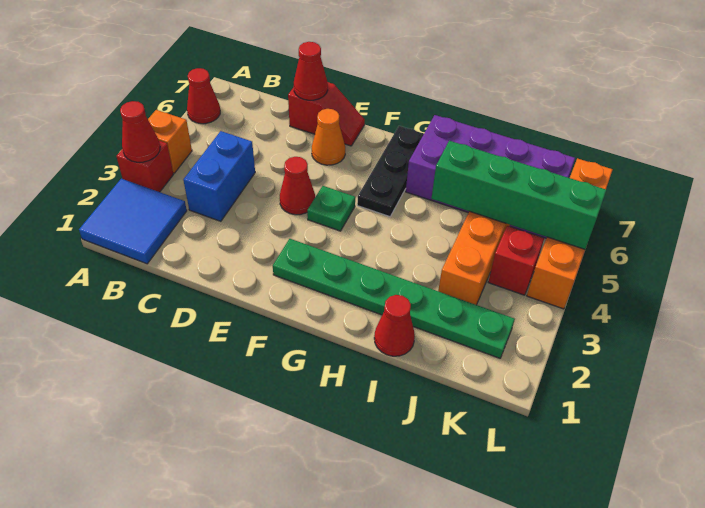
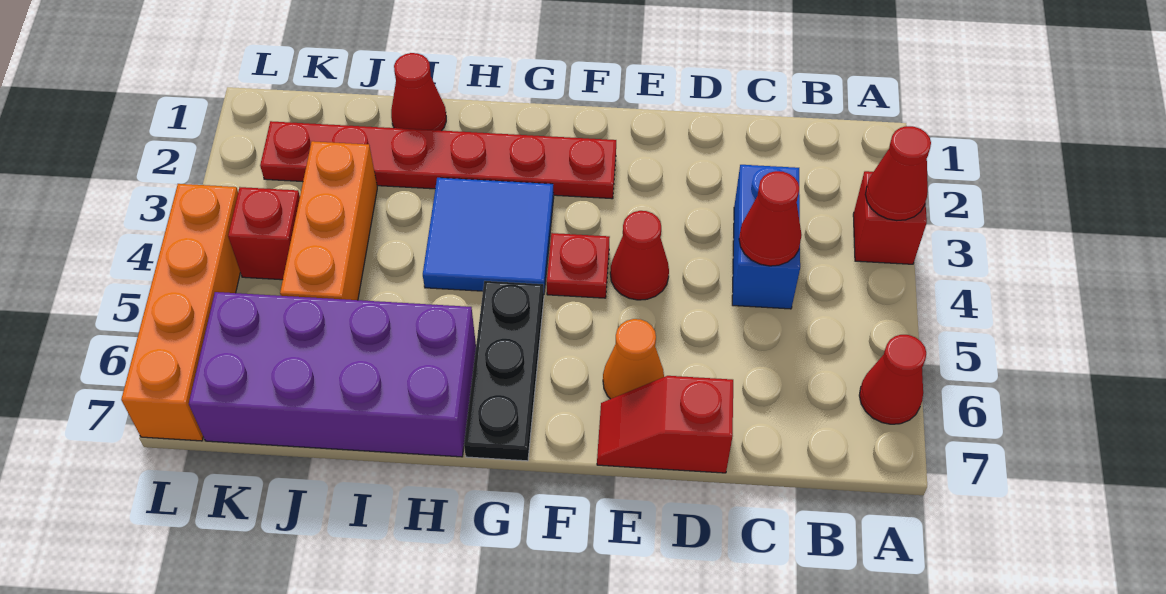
blue tile A1:B2 level 1 -> blue tile G3:H4 level 1
orange brick A4 level 1 -> none
red cone D7 level 2 -> red cone C4 level 2
green plate F2:K2 level 1 -> red plate F2:K2 level 1
green plate F4 level 1 -> red plate F4 level 1
green brick I5:L5 level 2 -> none

